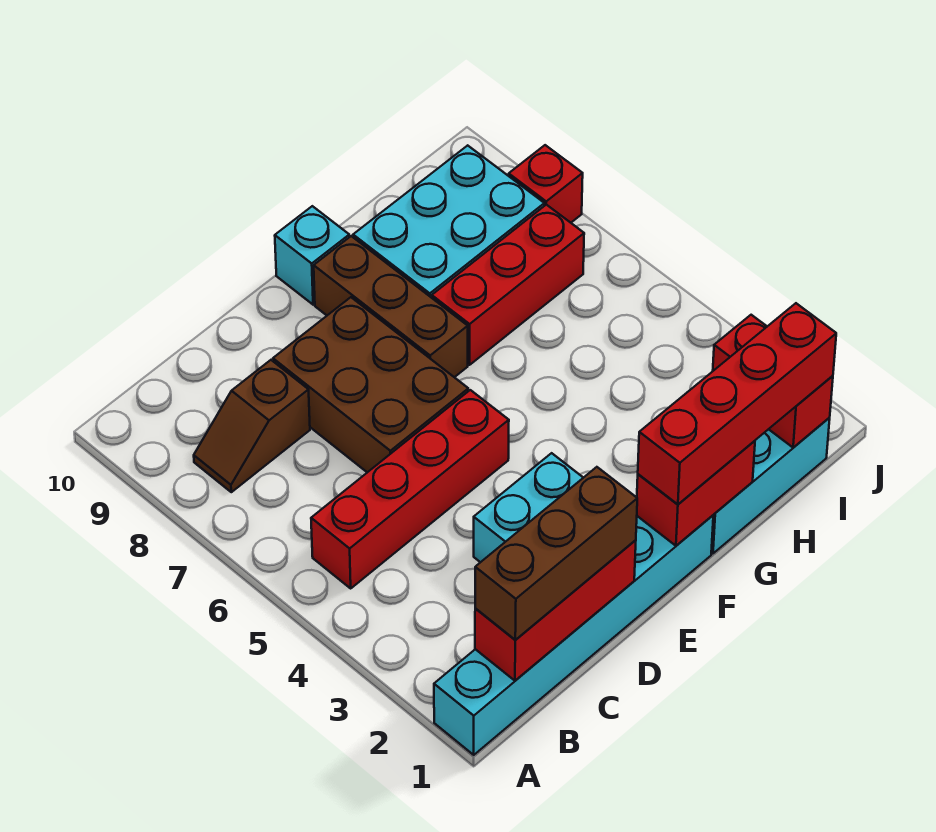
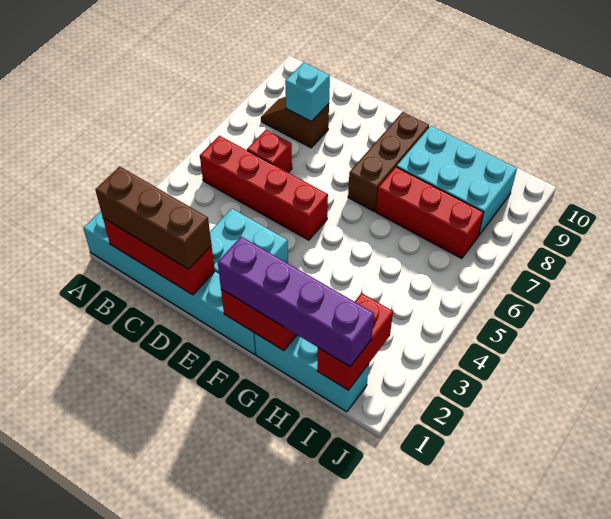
brown brick D6:E8 level 1 -> none
red brick F1:I1 level 3 -> purple brick F1:I1 level 3
cyan brick F10 level 1 -> cyan brick C8 level 2
red brick J8 level 1 -> red brick C6 level 1

